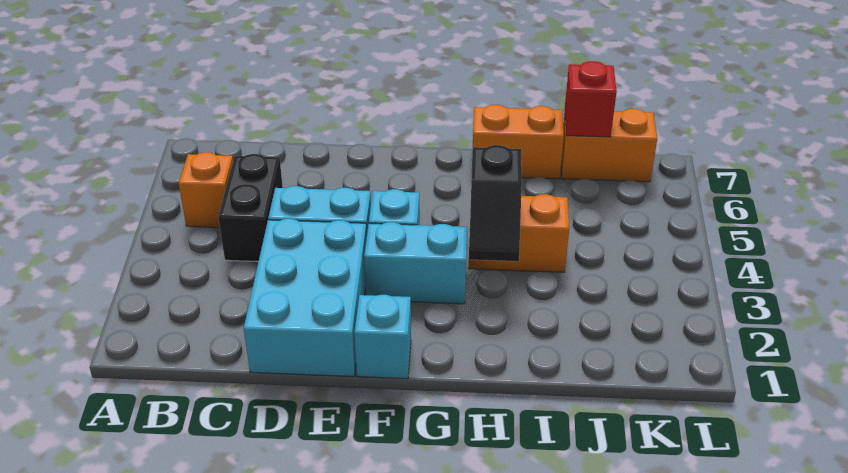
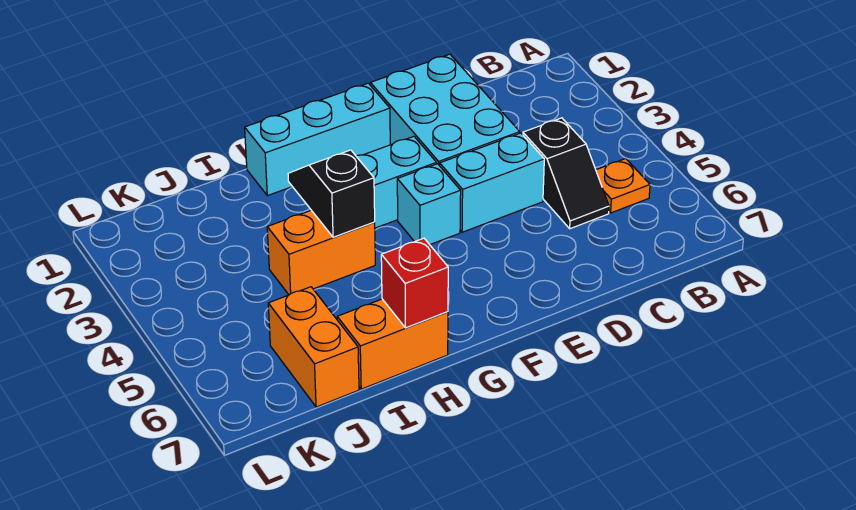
orange brick B5 level 1 -> orange plate B5 level 1
black brick C4:C5 level 1 -> black slope C4:C5 level 1 top 4
cyan brick F1 level 1 -> cyan brick F1:H1 level 1
orange brick J7:K7 level 1 -> orange brick J6:J7 level 1
red brick J7 level 2 -> red brick H7 level 2

